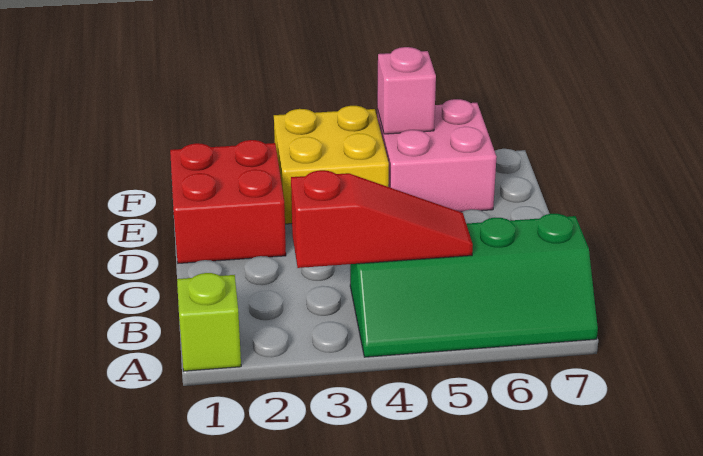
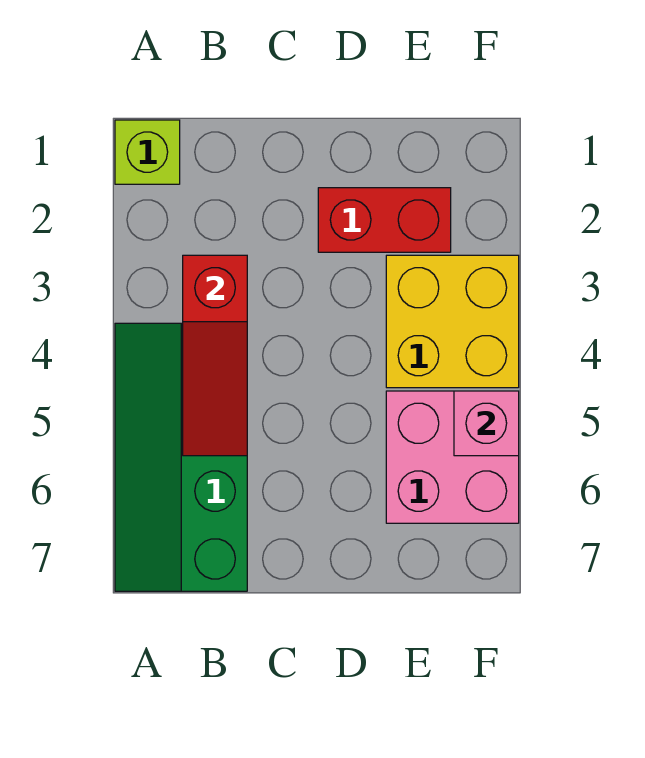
red brick D1:E2 level 1 -> red brick D2:E2 level 1

